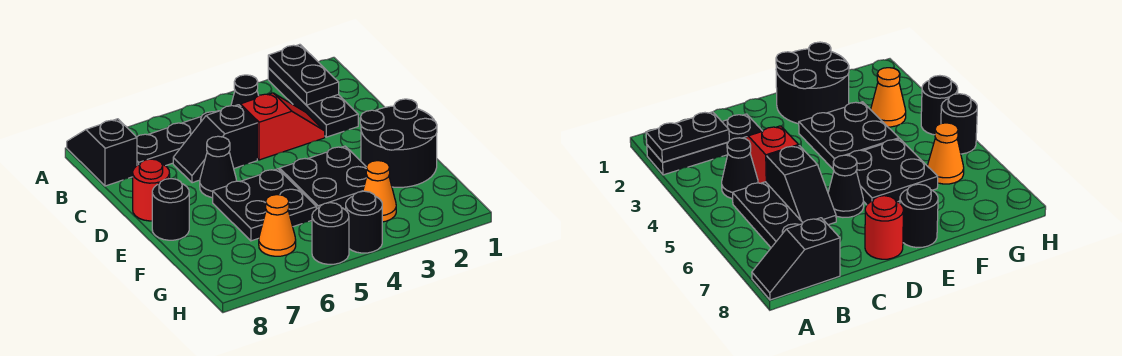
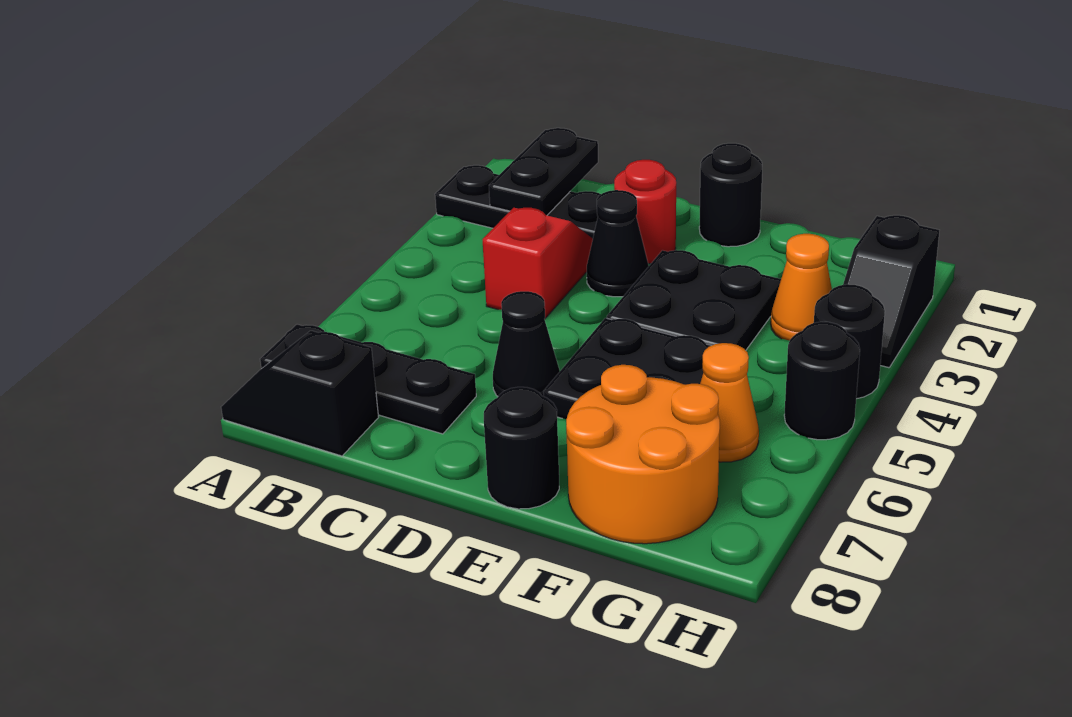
black plate A2:B2 level 2 -> black plate B1:B2 level 2
black cone B4 level 1 -> black cone D3 level 1
black plate B5:B7 level 1 -> black plate A7:C7 level 1
black slope C5:C6 level 1 top 5 -> black slope H2:H3 level 1 top 2
red round brick D8 level 1 -> red round brick D2 level 1
black round brick E1:F2 level 1 -> black round brick E1 level 1
none -> orange round brick F7:G8 level 1

